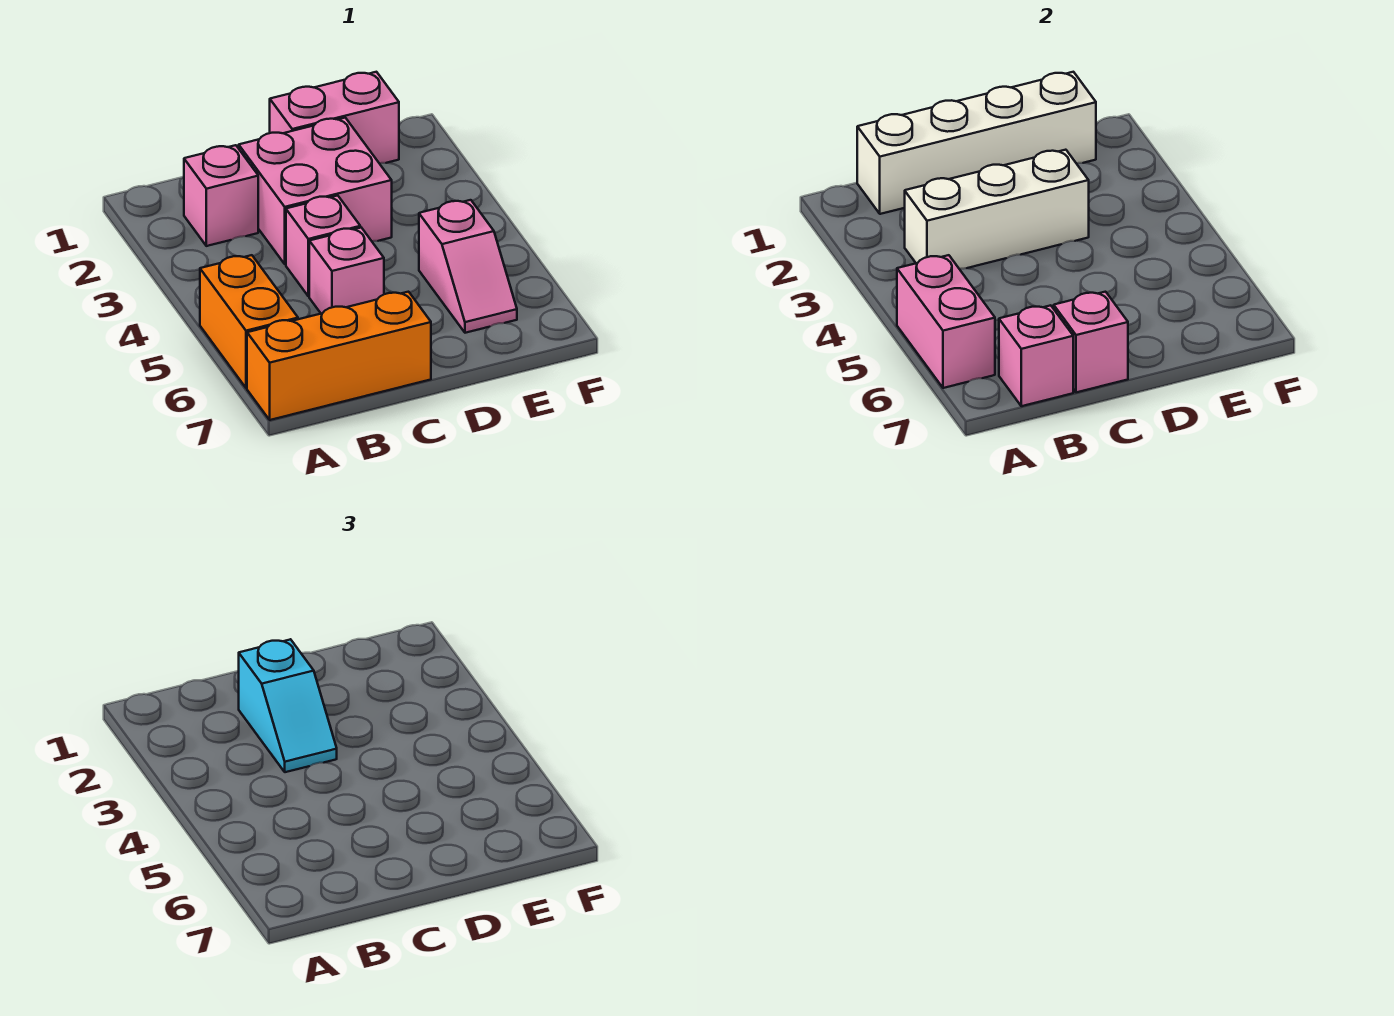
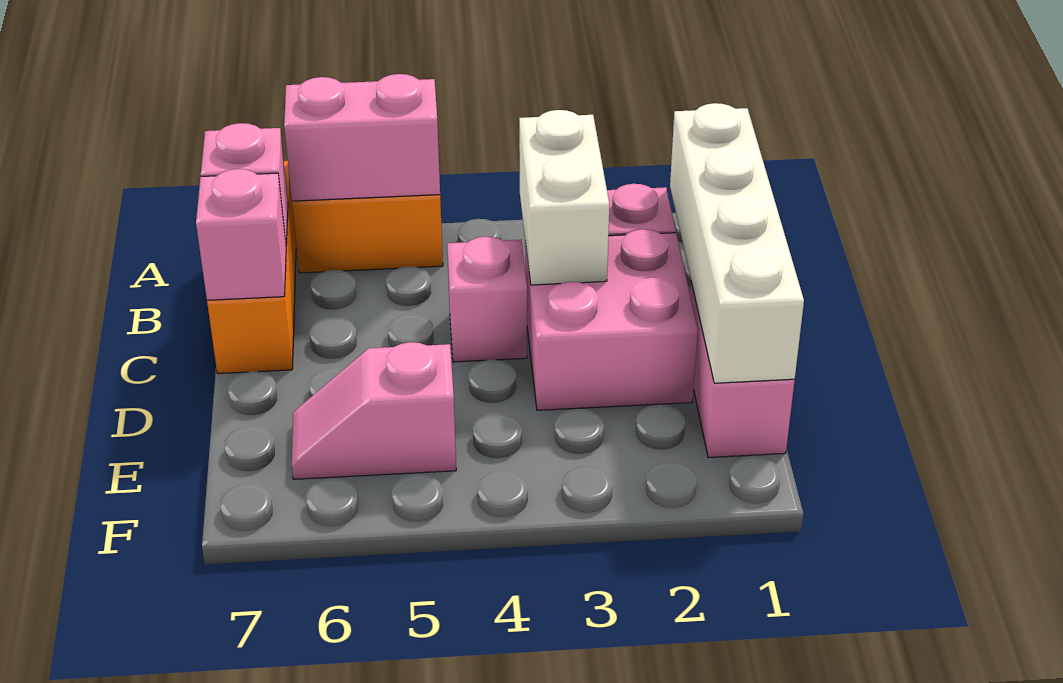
white brick B3:D3 level 2 -> white brick B3:C3 level 2
cyan slope C2:C3 level 3 top 2 -> none
pink brick C5 level 1 -> none

